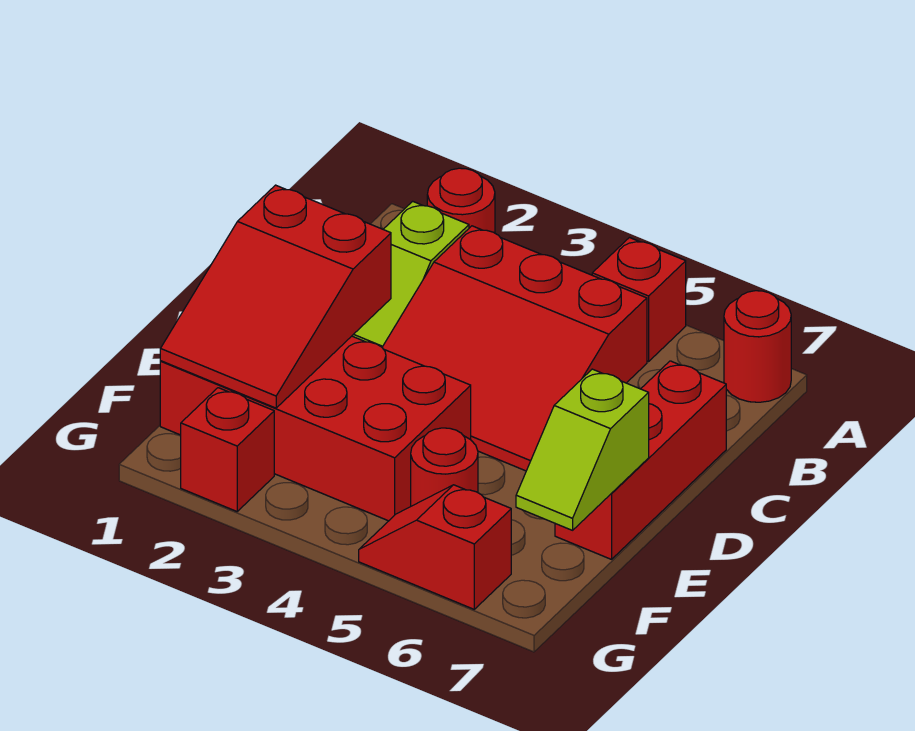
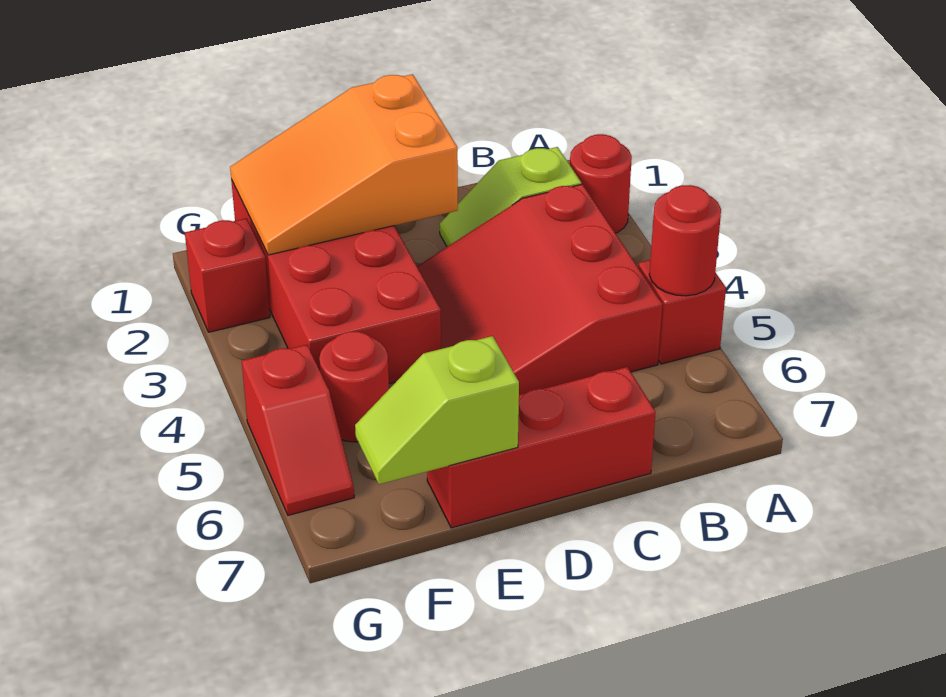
red round brick A7 level 1 -> red round brick A5 level 2
red slope D1:F2 level 2 top D -> orange slope D1:F2 level 2 top D
red slope G5:G6 level 1 top 6 -> red slope G5:G6 level 1 top 5

